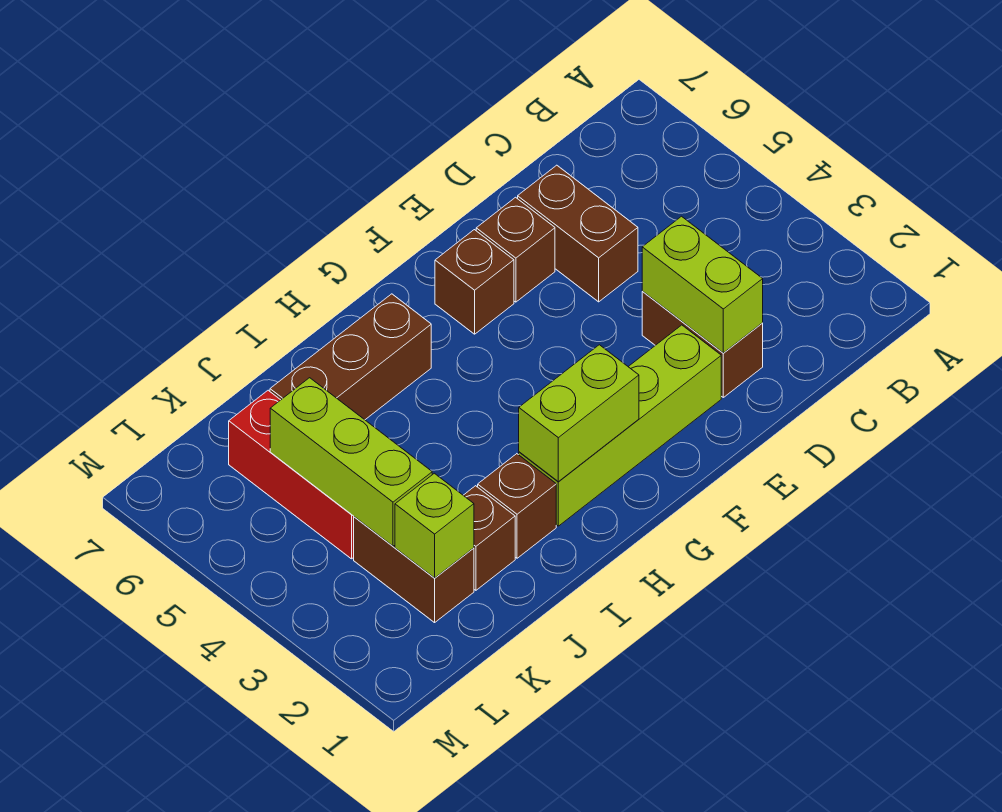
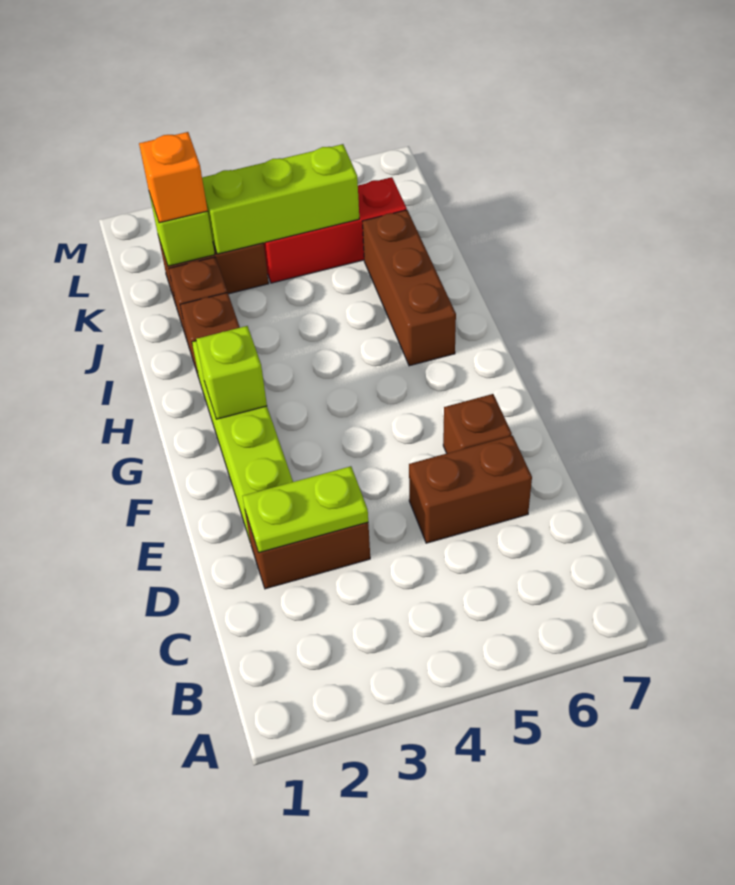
lime brick D2:D3 level 2 -> lime plate D2:D3 level 2
brown brick F6 level 1 -> none
lime brick G2:H2 level 2 -> lime brick G2 level 2
none -> orange brick K2 level 3

